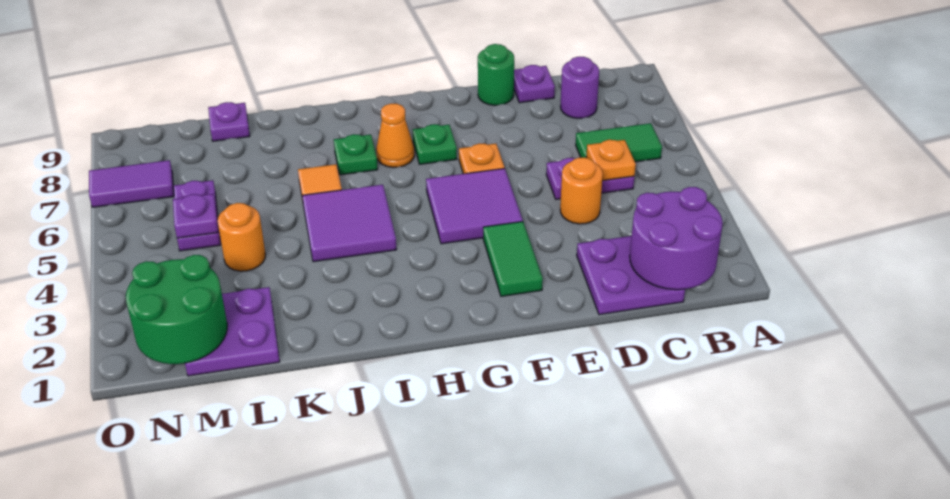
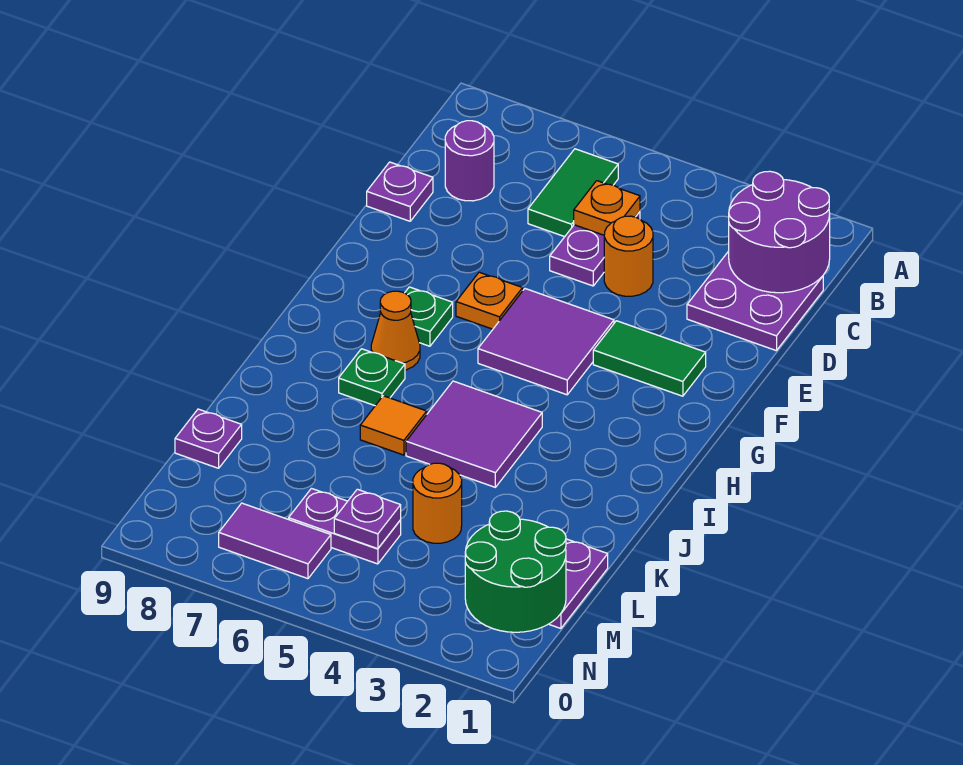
green round brick E9 level 1 -> none
purple tile N7:O7 level 1 -> purple tile N6:N7 level 1

